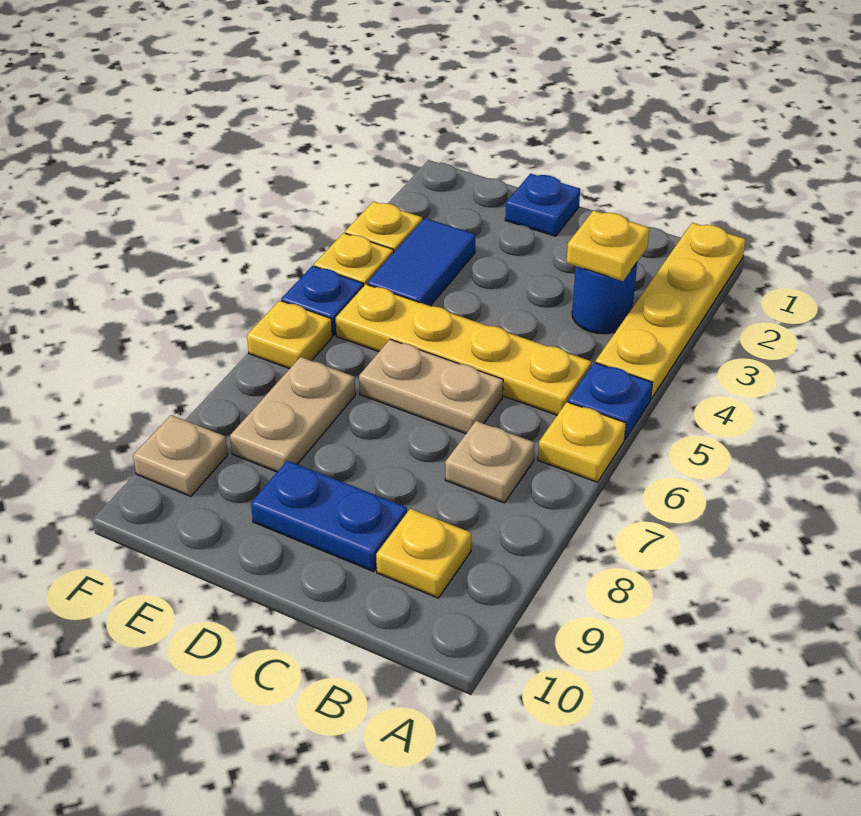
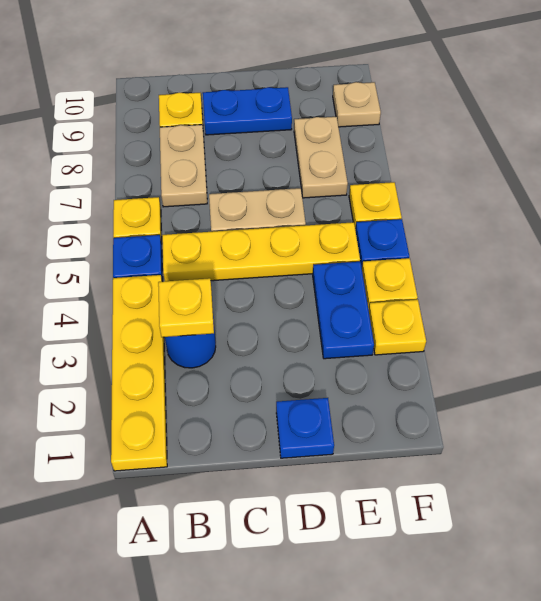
tan plate B7 level 1 -> tan plate B7:B8 level 1
blue tile E3:E4 level 1 -> blue plate E3:E4 level 1

